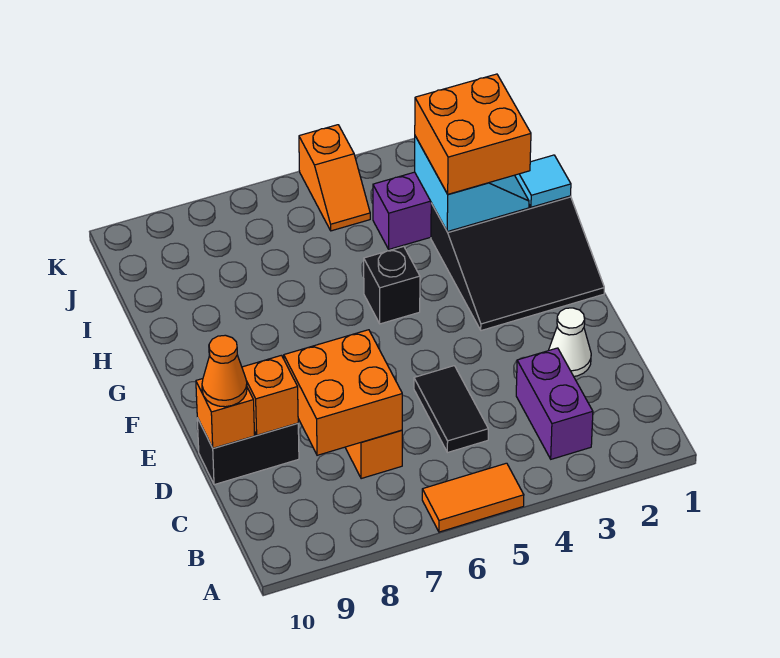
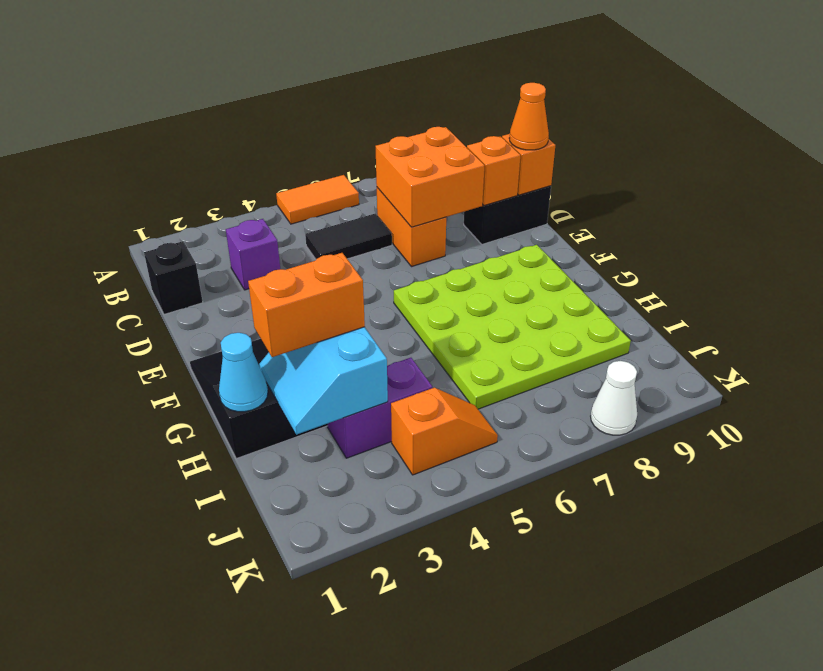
purple brick B3:C3 level 1 -> purple brick C3 level 1
black tile C5:D5 level 1 -> black tile C5:C6 level 1
white cone D2 level 1 -> white cone K8 level 1
none -> lime plate F6:I9 level 1
black brick G5 level 1 -> black brick C1 level 1
cyan tile H1 level 2 -> cyan cone H1 level 2
orange brick H2:I3 level 3 -> orange brick H2:H3 level 3
orange slope J5:K5 level 1 top K -> orange slope J4:J5 level 1 top 4

